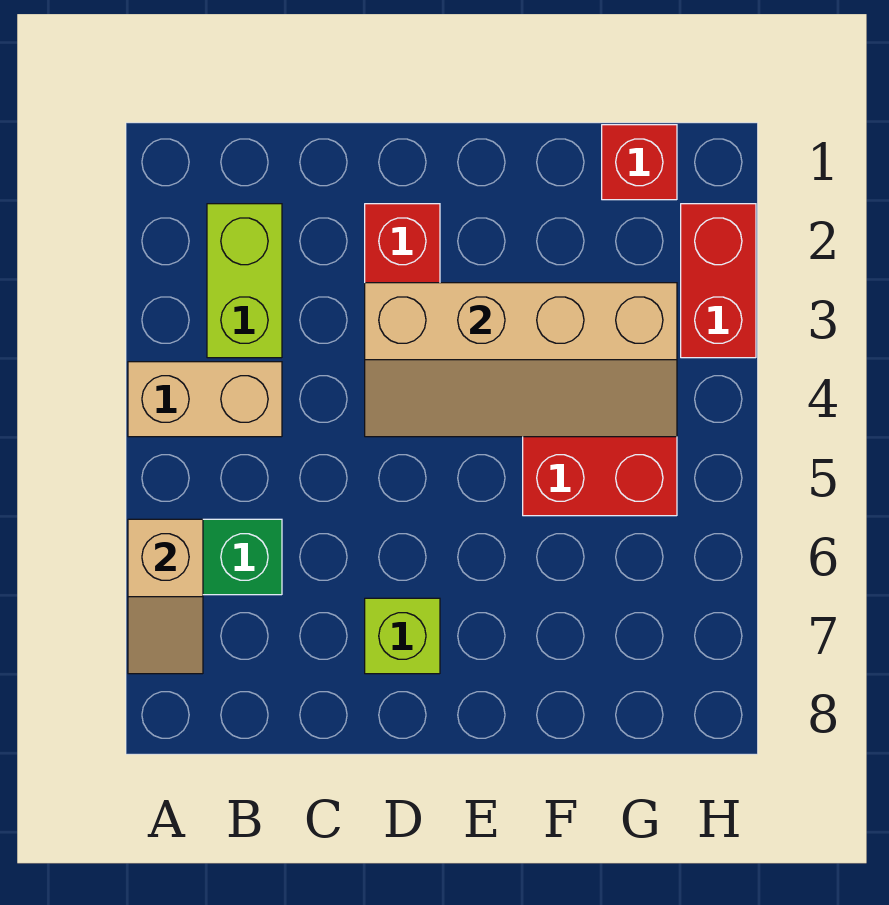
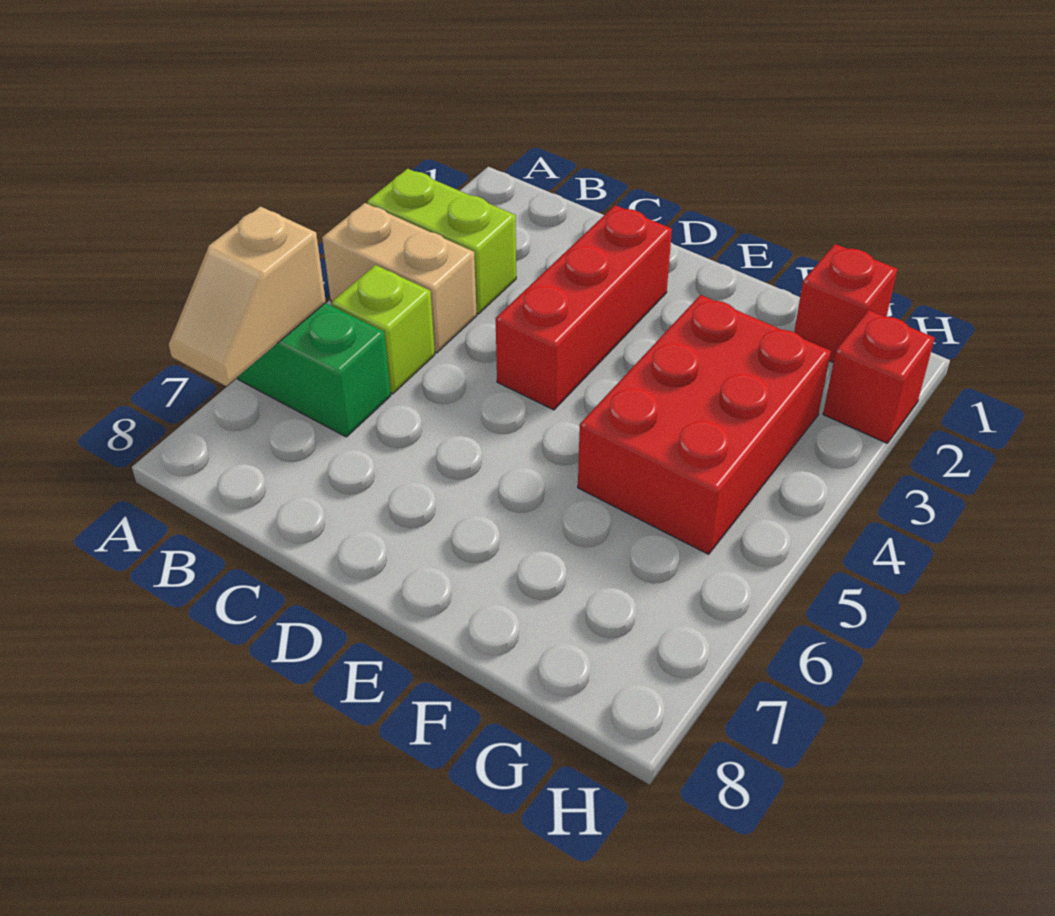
lime brick B2:B3 level 1 -> lime brick A3:B3 level 1
tan slope D3:G4 level 2 top 3 -> none
lime brick D7 level 1 -> lime brick B5 level 1
red brick H2:H3 level 1 -> red brick H2 level 1

